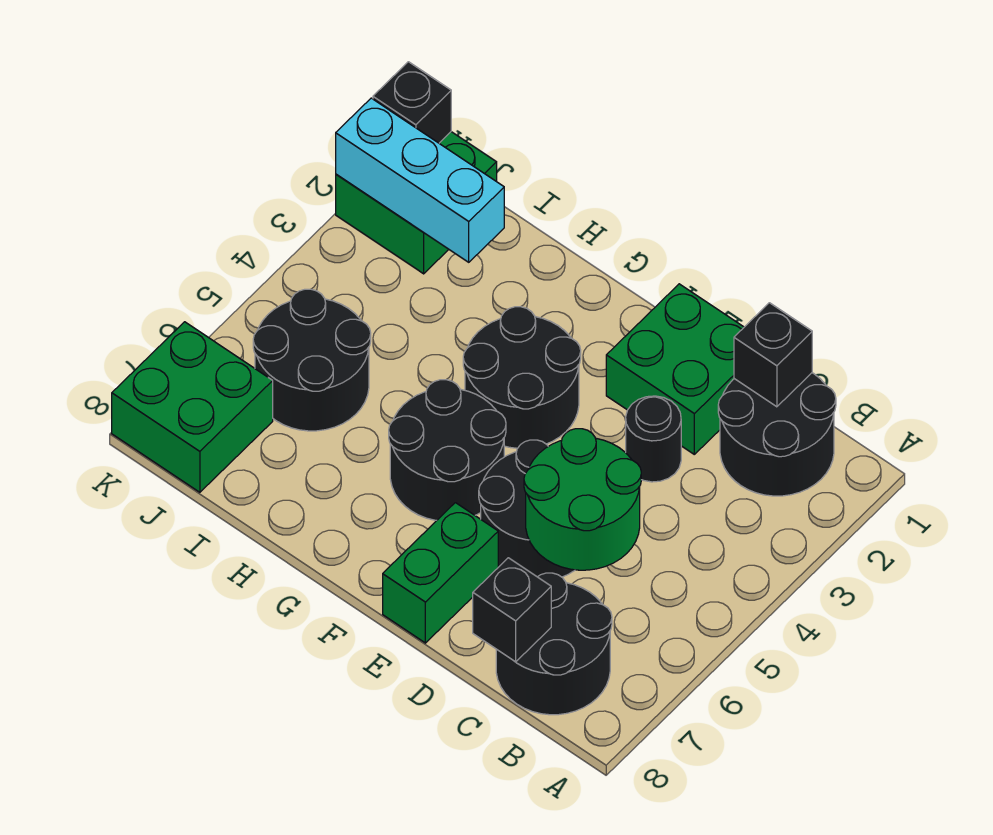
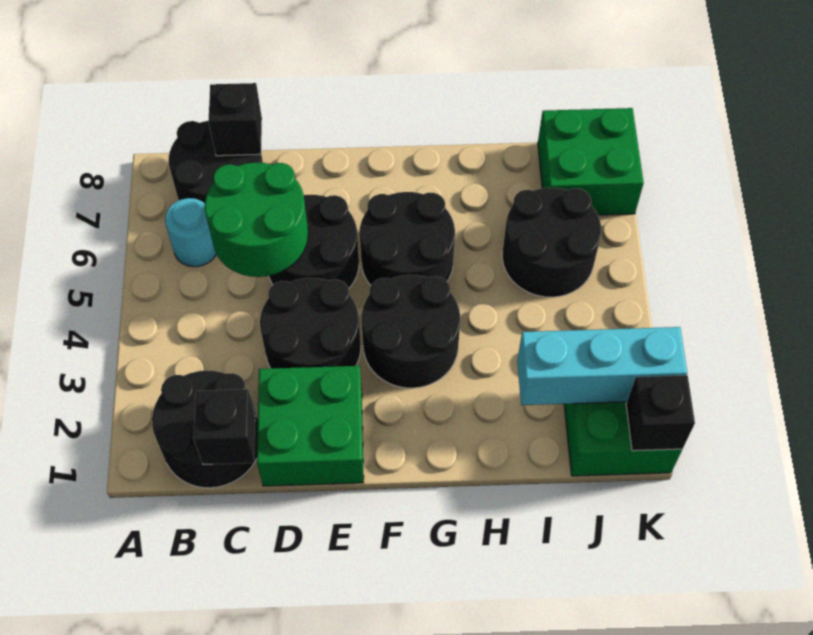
none -> cyan round brick B6 level 1
black round brick D3 level 1 -> black round brick D3:E4 level 1
green brick E7:E8 level 1 -> none

